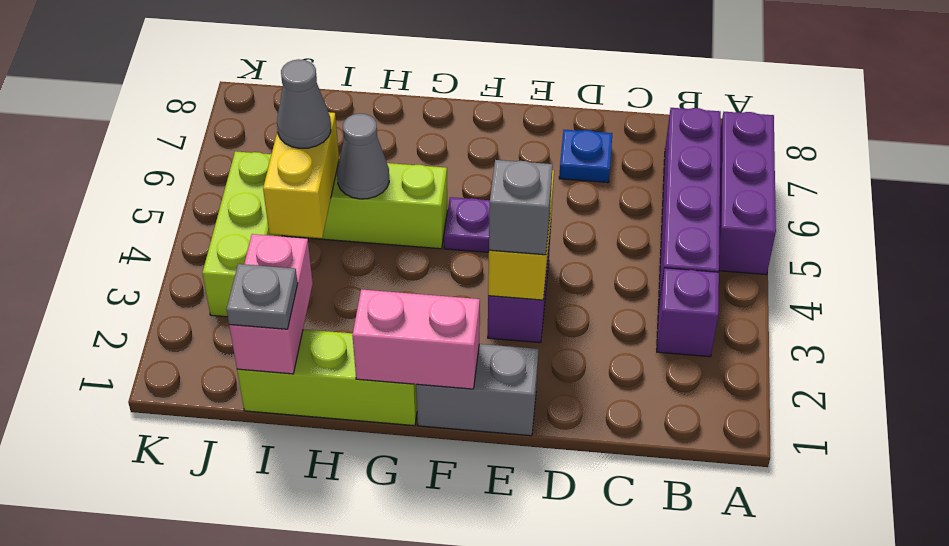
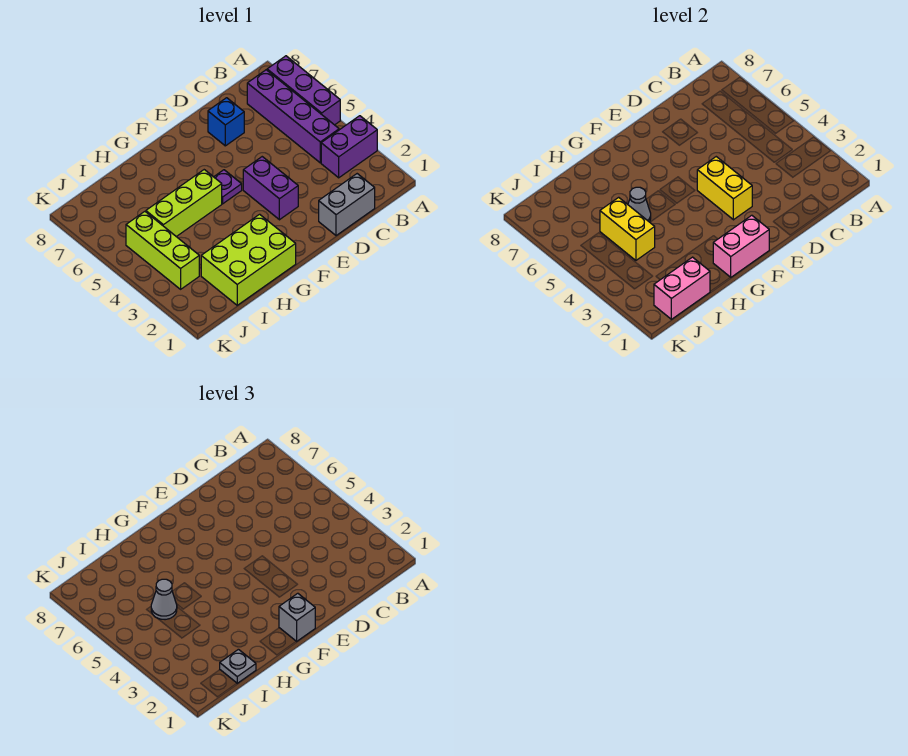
purple brick B3 level 1 -> purple brick A3:B3 level 1
blue plate D7 level 1 -> blue brick D7 level 1
grey brick E1:F1 level 1 -> grey brick C1:D1 level 1
grey brick E3 level 3 -> grey brick F1 level 3
lime brick G1:I1 level 1 -> lime brick G1:I2 level 1
pink brick I1:I2 level 2 -> pink brick I1:J1 level 2

